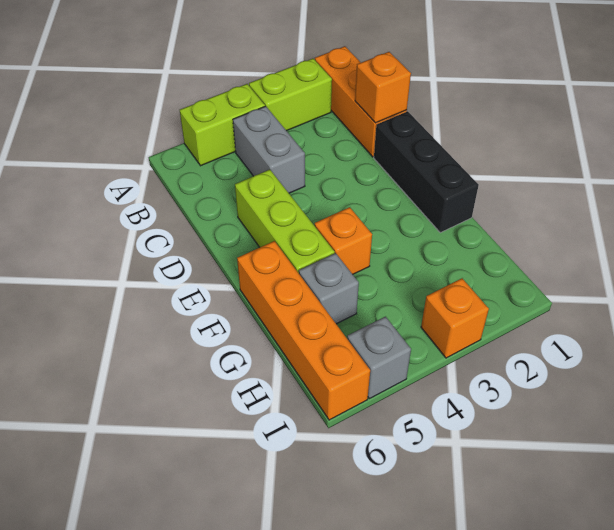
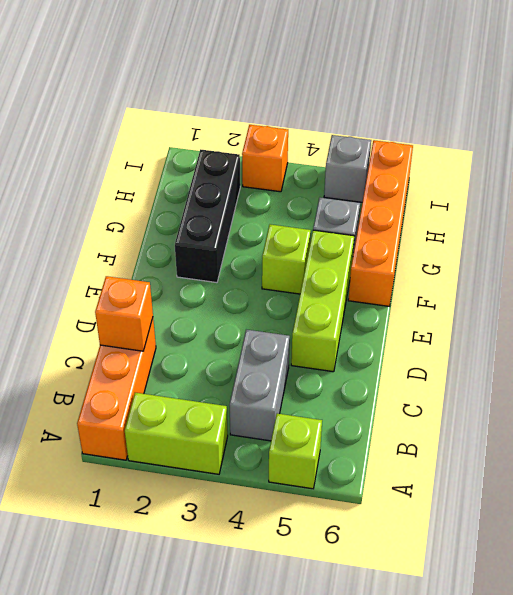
lime brick A4:A5 level 1 -> lime brick A5 level 1
black brick D1:F1 level 1 -> black brick F2:H2 level 1
orange brick F4 level 1 -> lime brick F4 level 1

